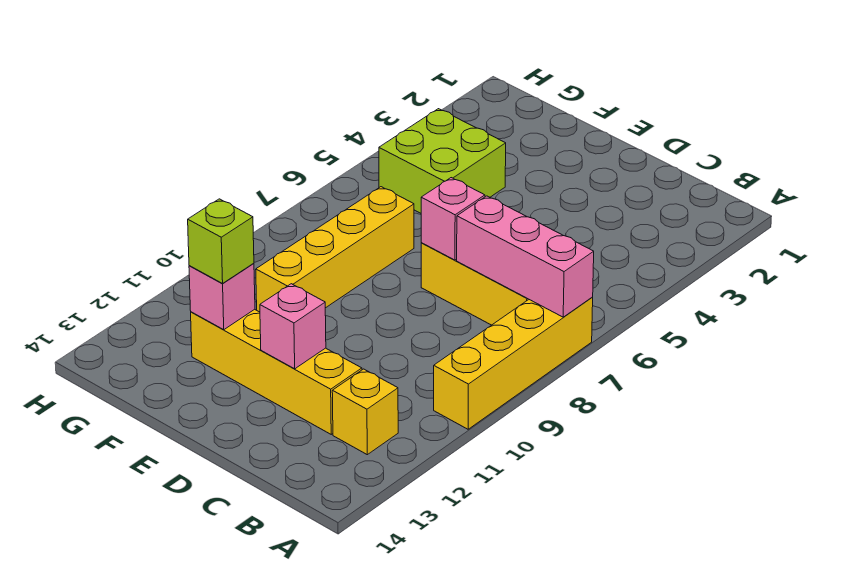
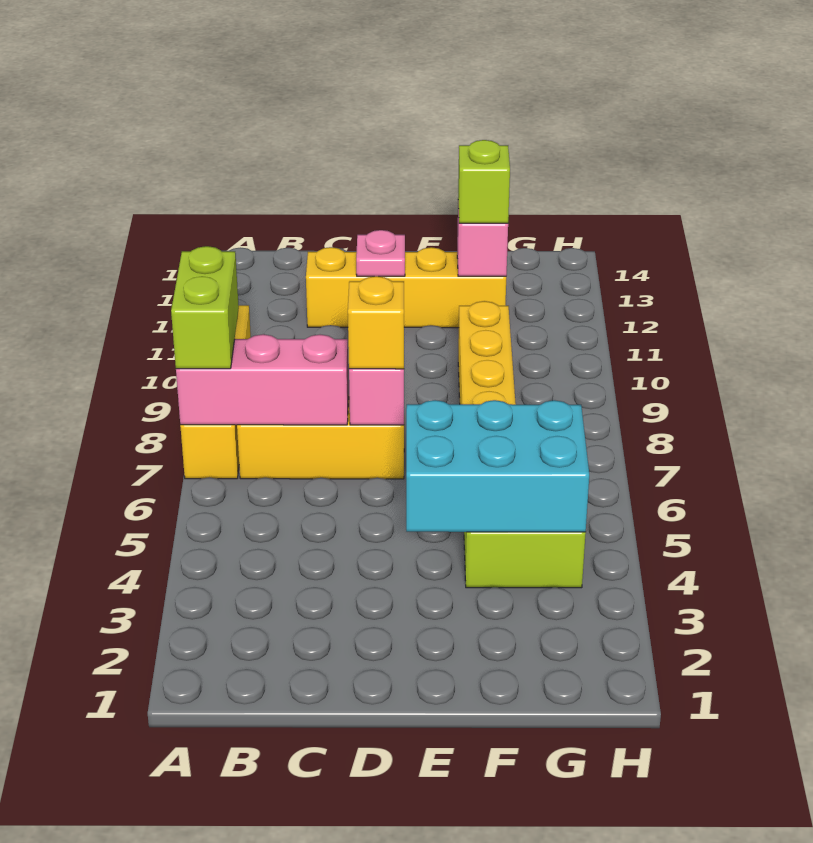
none -> lime brick A7:A8 level 3
yellow brick B12 level 1 -> yellow brick D7 level 3
pink brick D12 level 2 -> pink plate D12 level 2
none -> cyan brick E4:G5 level 2

